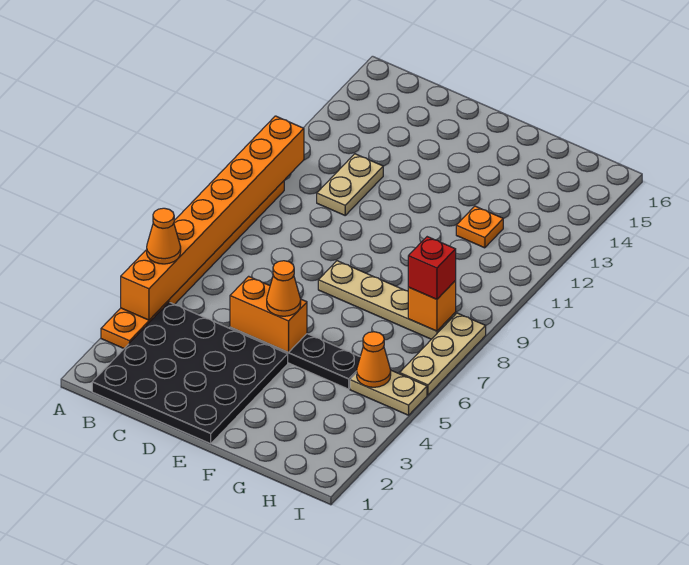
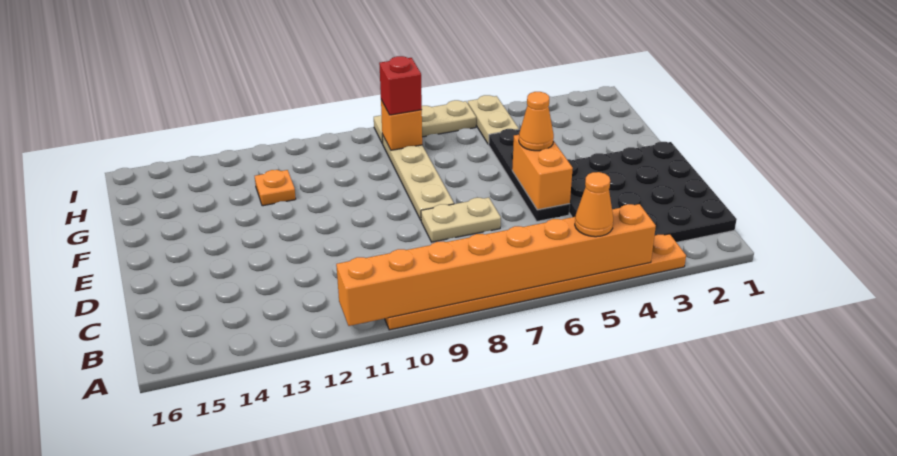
tan plate C11:C12 level 1 -> tan plate D7:D8 level 1
orange cone H5 level 2 -> none

